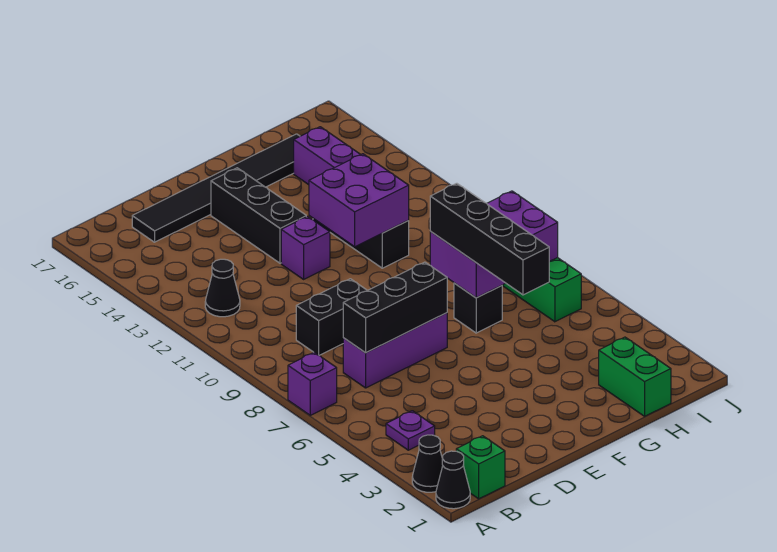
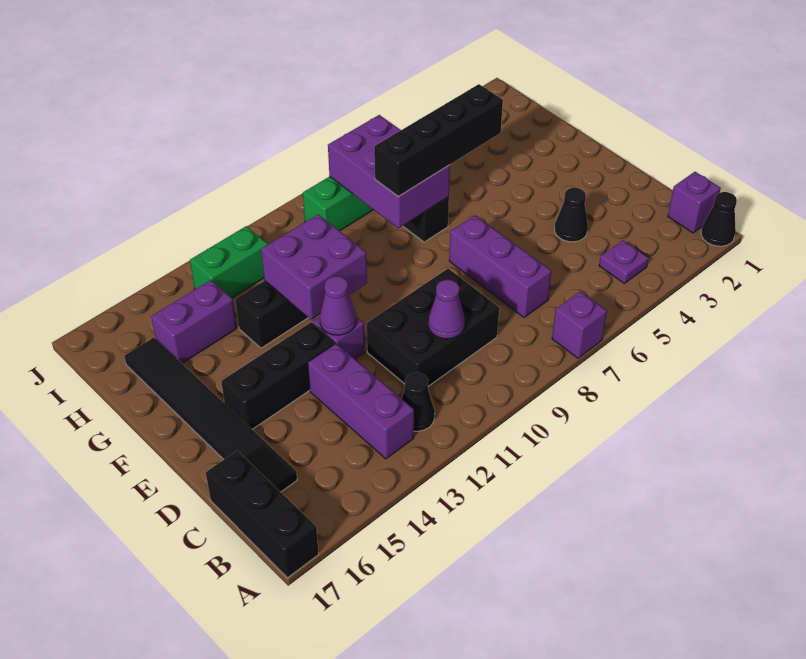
black cone A2 level 1 -> black cone D4 level 1
green brick B1 level 1 -> purple brick B1 level 1
none -> purple brick B13:D13 level 1
black brick C7:E7 level 2 -> black brick A17:C17 level 1
black brick C9:D9 level 1 -> black brick C9:D11 level 1
none -> purple cone C10 level 2
none -> purple cone E12 level 2
green brick H1:H2 level 1 -> green brick I12:I13 level 1

